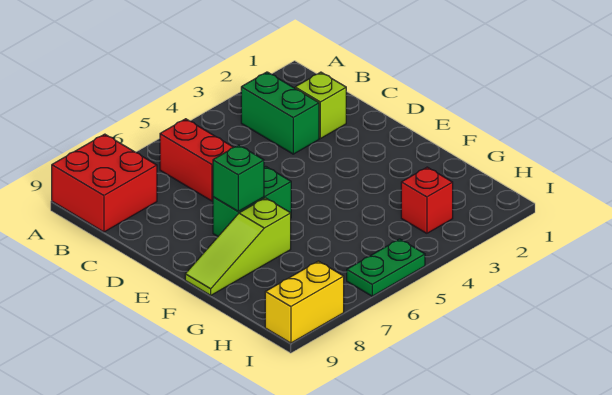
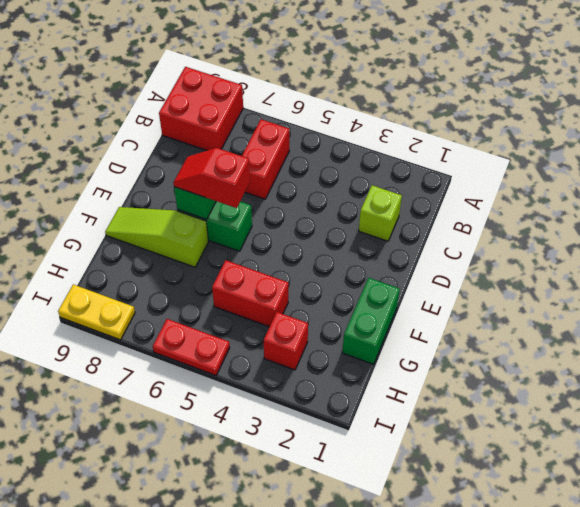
green brick B3:C3 level 1 -> green brick F1:G1 level 1
none -> red slope E6:E7 level 3 top 6
none -> red brick G4:G5 level 1
green plate I5:I6 level 1 -> red plate I5:I6 level 1
yellow brick I8:I9 level 1 -> yellow plate I8:I9 level 1

